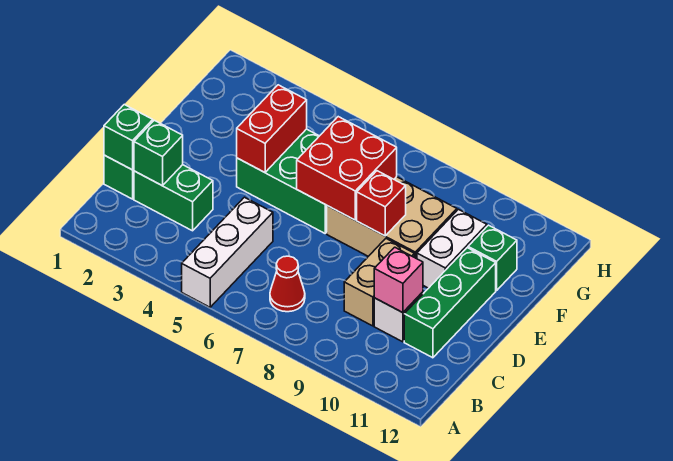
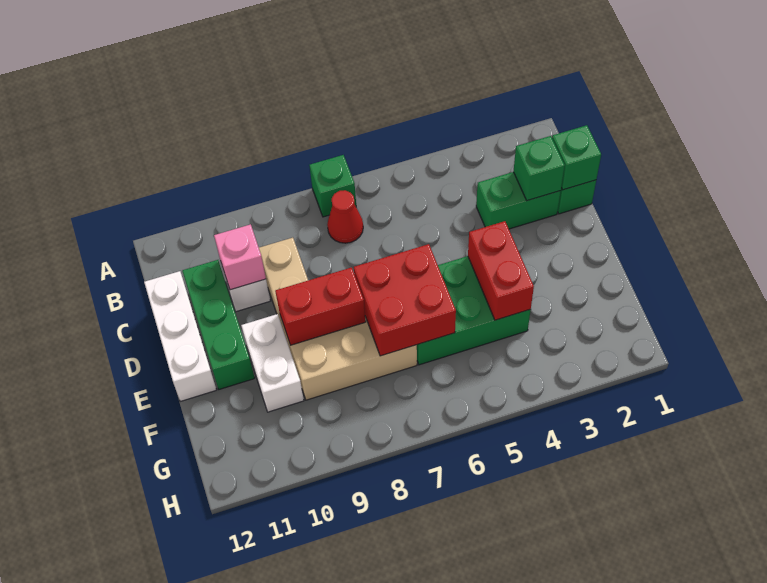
white brick A5:C5 level 1 -> white brick C12:E12 level 1
red brick E8 level 2 -> red brick E8:E9 level 2
green brick F11 level 1 -> green brick A7 level 1

